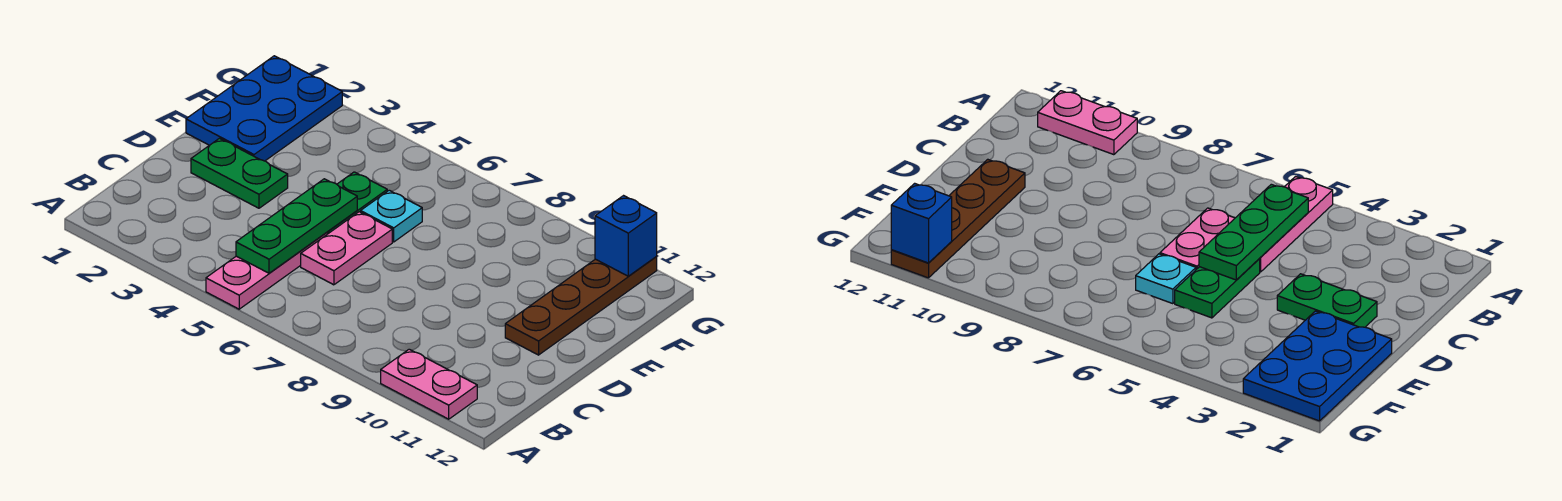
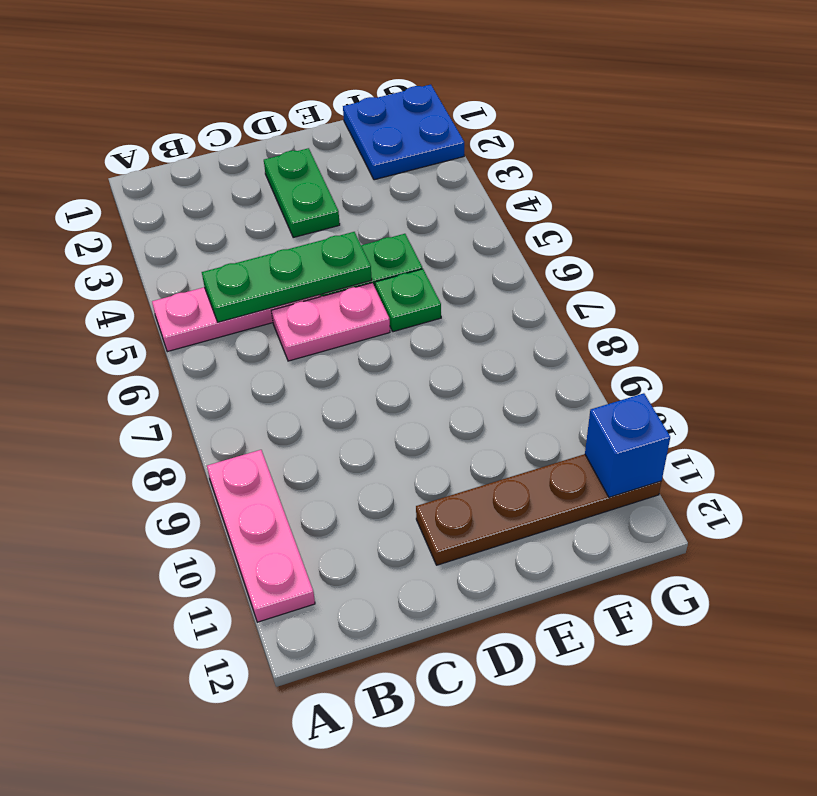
pink plate A10:A11 level 1 -> pink plate A9:A11 level 1
blue plate E1:G2 level 1 -> blue plate F1:G2 level 1
cyan plate E6 level 1 -> green plate E6 level 1

